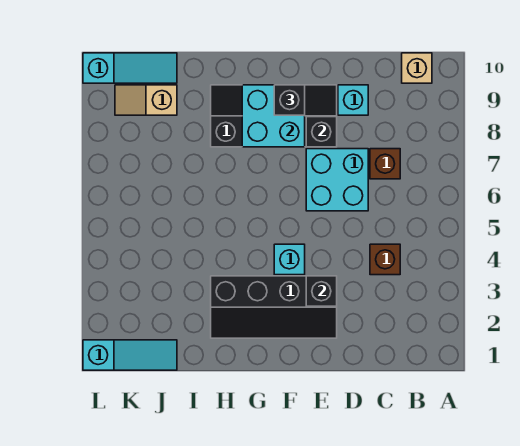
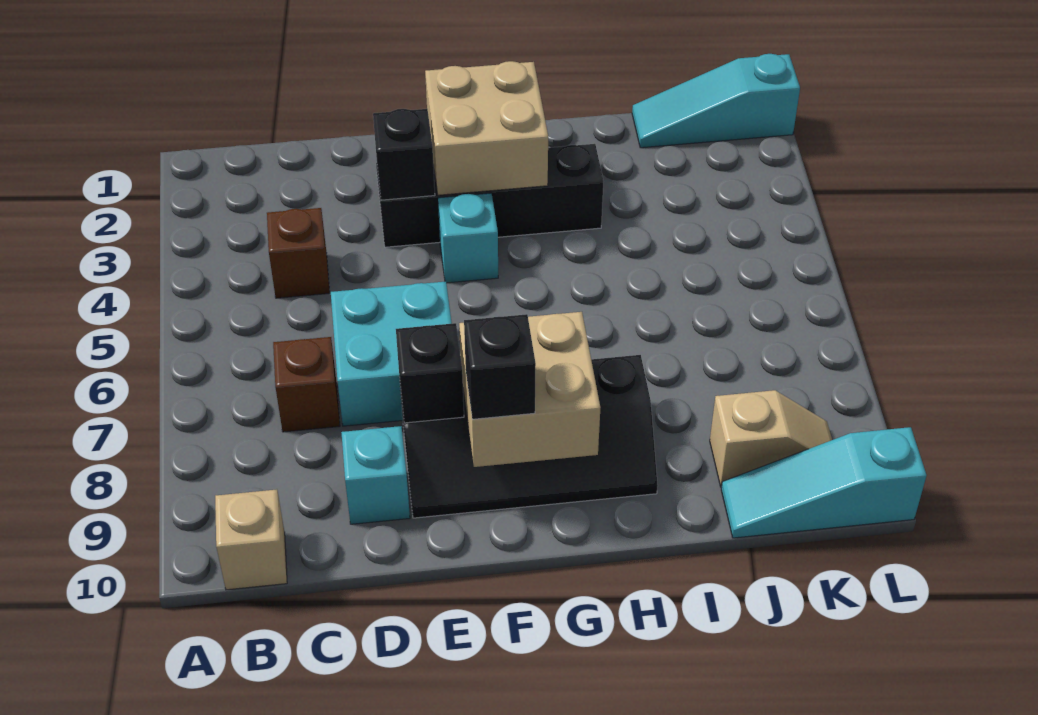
none -> tan brick F2:G3 level 2
cyan brick F8:G9 level 2 -> tan brick F8:G9 level 2

